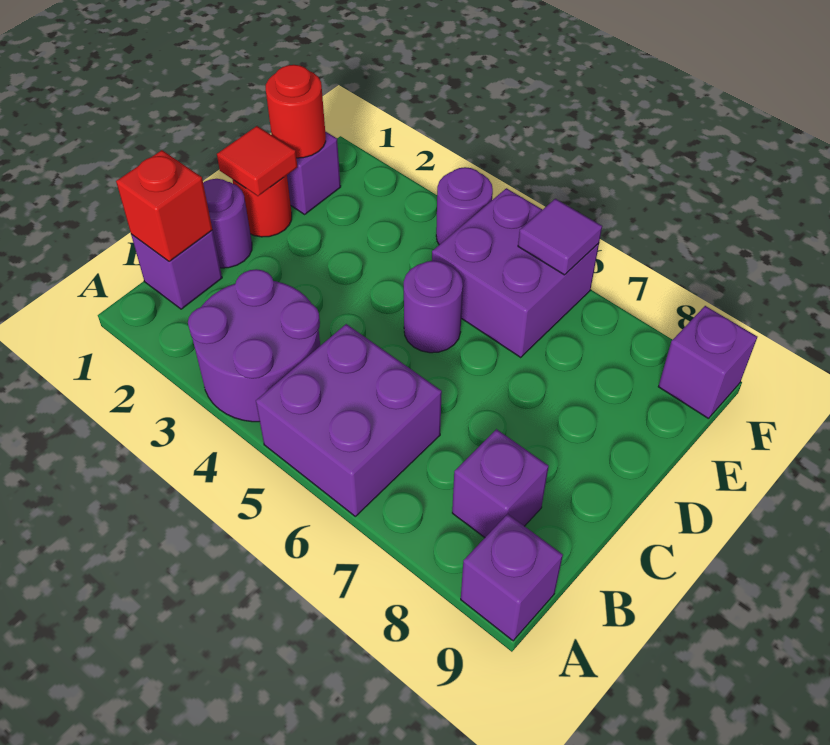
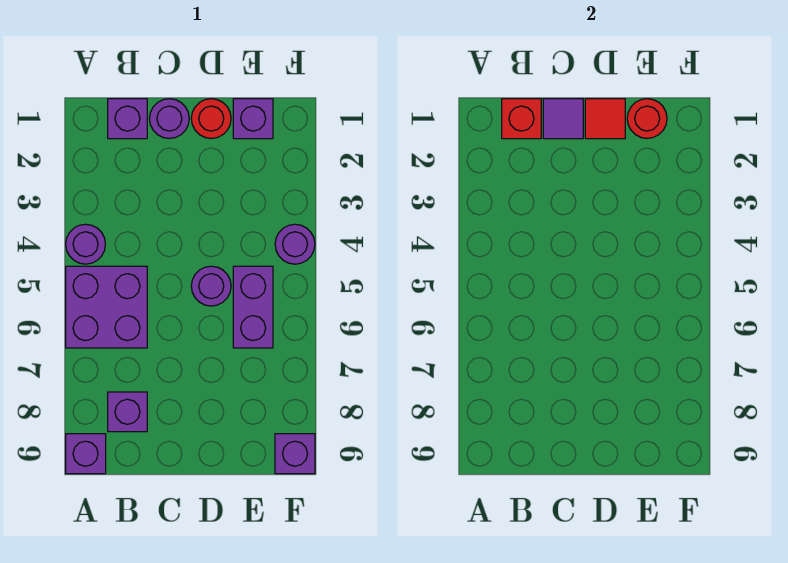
purple round brick A3:B4 level 1 -> purple round brick A4 level 1
purple brick E5:F6 level 1 -> purple brick E5:E6 level 1
purple tile F6 level 2 -> purple tile C1 level 2

